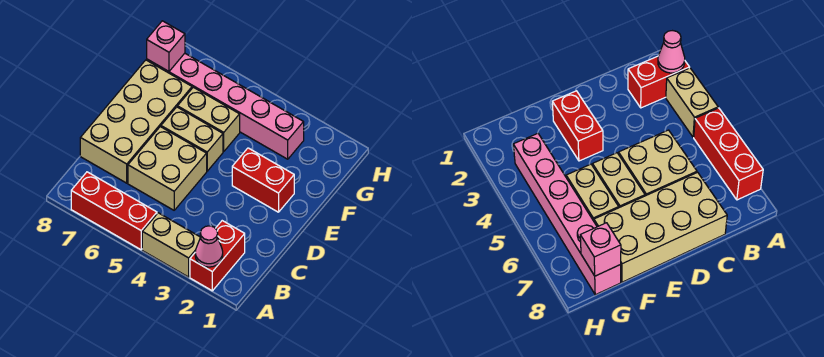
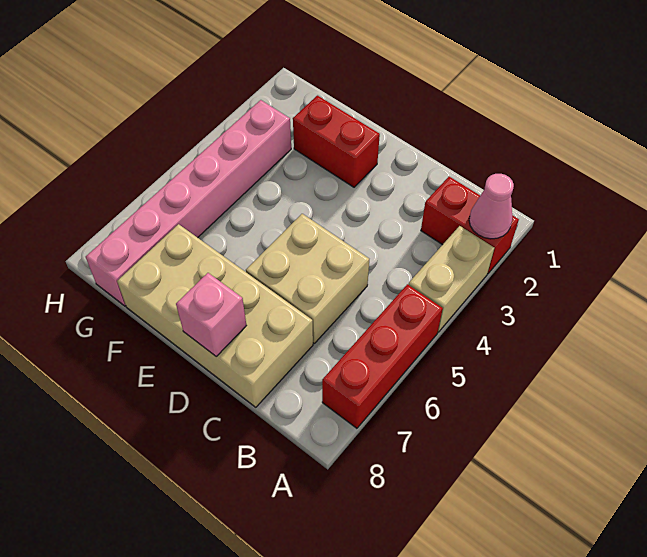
red brick E2:E3 level 1 -> red brick E2:F2 level 1
tan brick E5:E6 level 1 -> none
tan brick F5:F6 level 1 -> none
pink brick G8 level 2 -> pink brick D8 level 2

